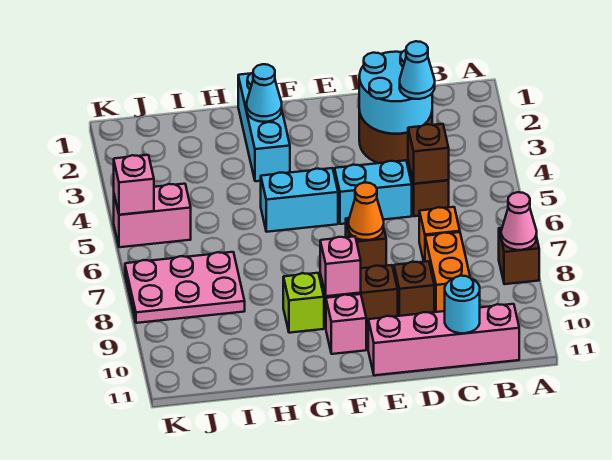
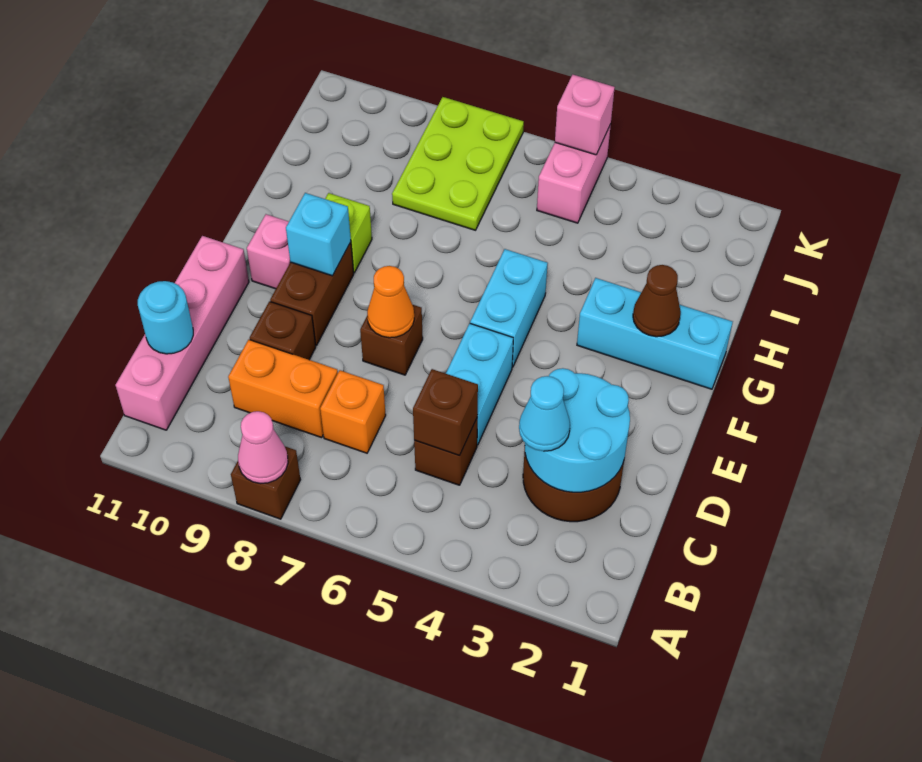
pink brick F9 level 2 -> cyan brick F9 level 2
cyan cone G2 level 2 -> brown cone G2 level 2
pink plate I7:K8 level 1 -> lime plate I7:K8 level 1

